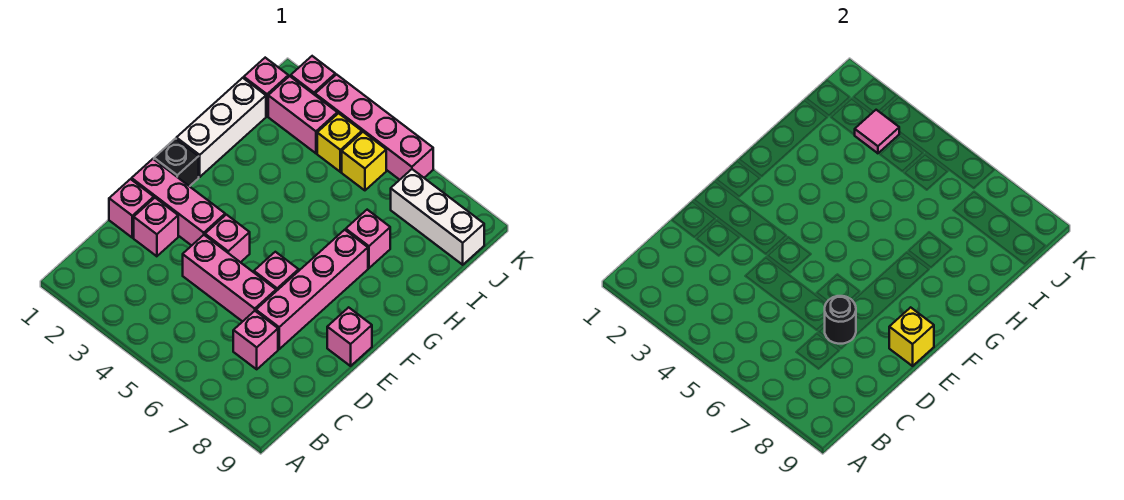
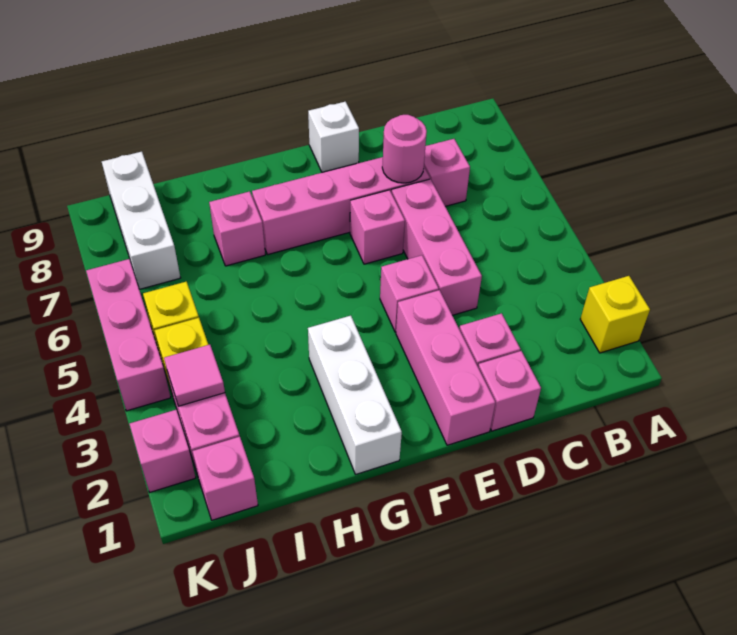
black round brick D7 level 2 -> pink round brick D7 level 2
pink brick E9 level 1 -> white brick E9 level 1
yellow brick E9 level 2 -> yellow brick A2 level 1
black brick F1 level 1 -> none
white brick G1:I1 level 1 -> white brick G1:G3 level 1
pink brick K3:K6 level 1 -> pink brick K4:K6 level 1

